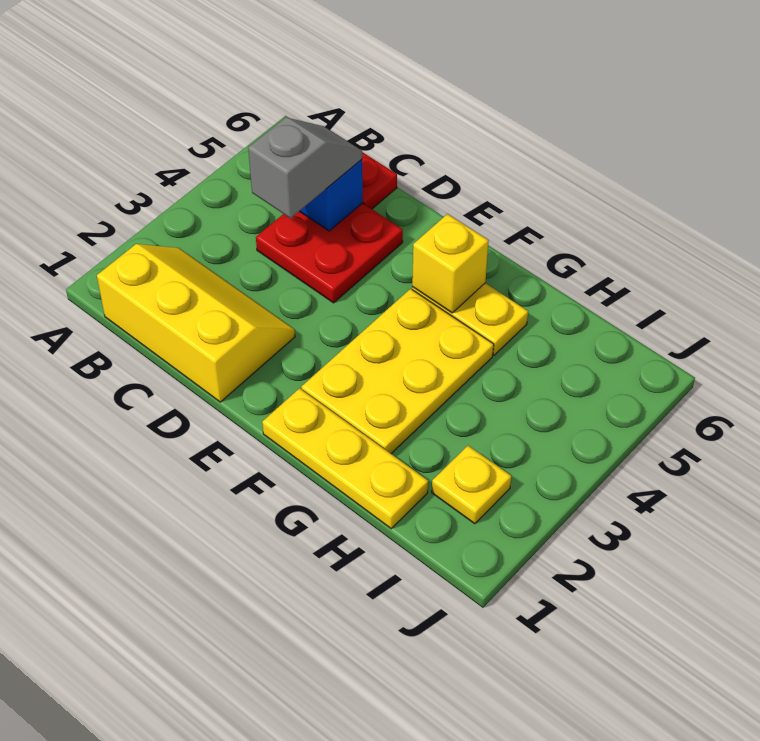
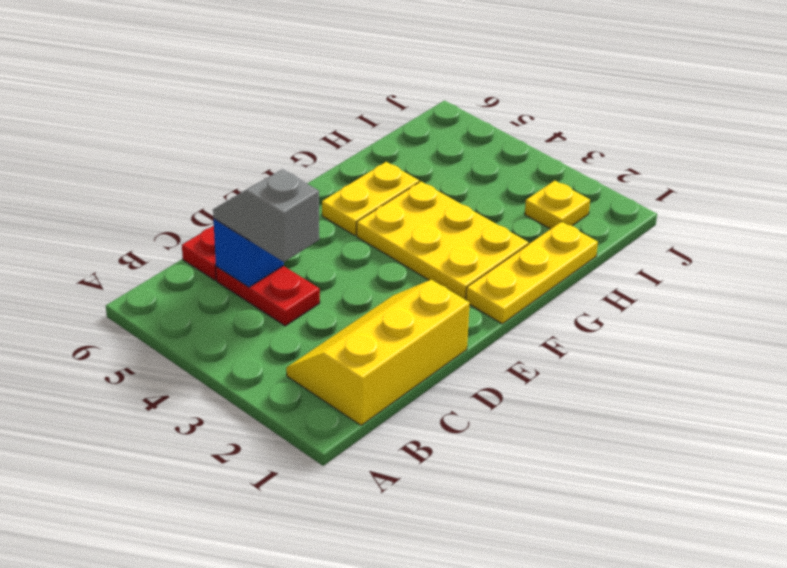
red plate C4:D5 level 1 -> red plate C4:C5 level 1
yellow brick F5 level 2 -> none

